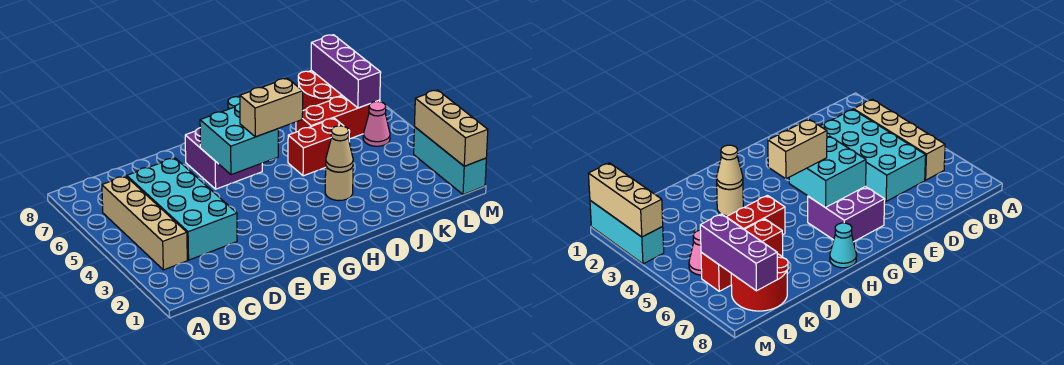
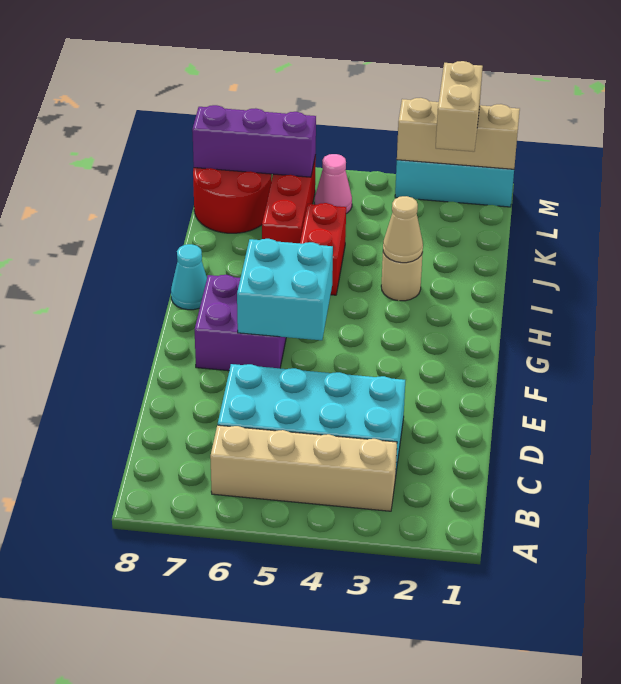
tan brick G5:H5 level 3 -> tan brick L2:M2 level 3

